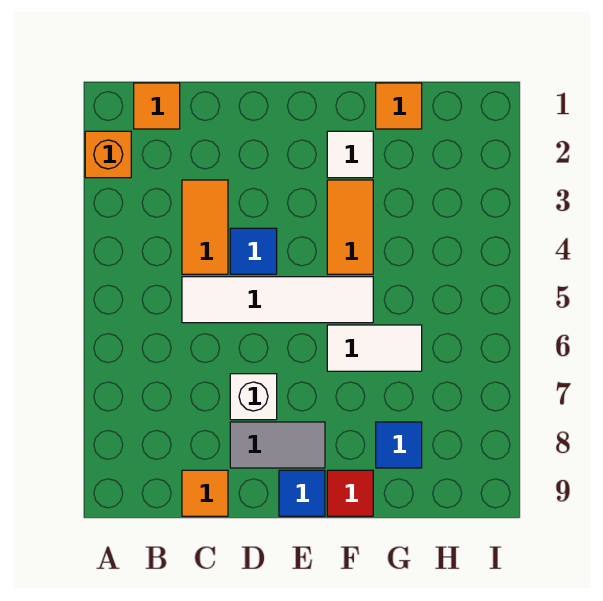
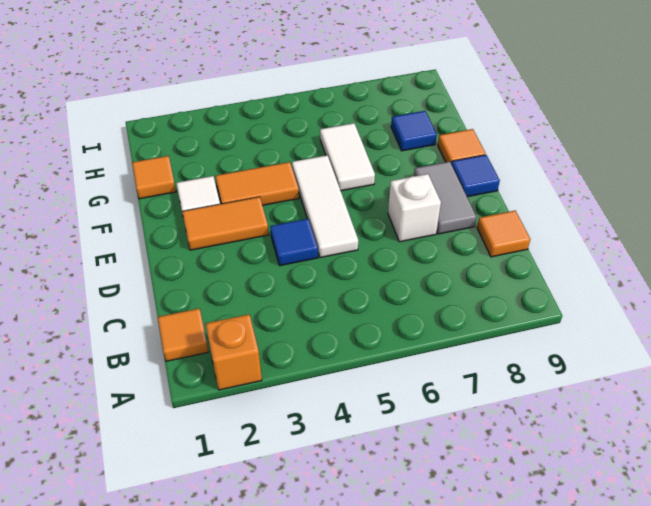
orange tile C3:C4 level 1 -> orange tile E2:E3 level 1
white tile C5:F5 level 1 -> white tile D5:F5 level 1
red tile F9 level 1 -> orange tile F9 level 1

